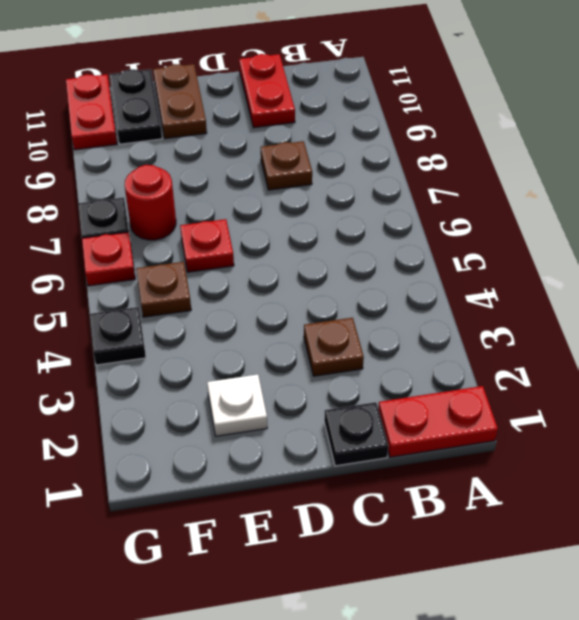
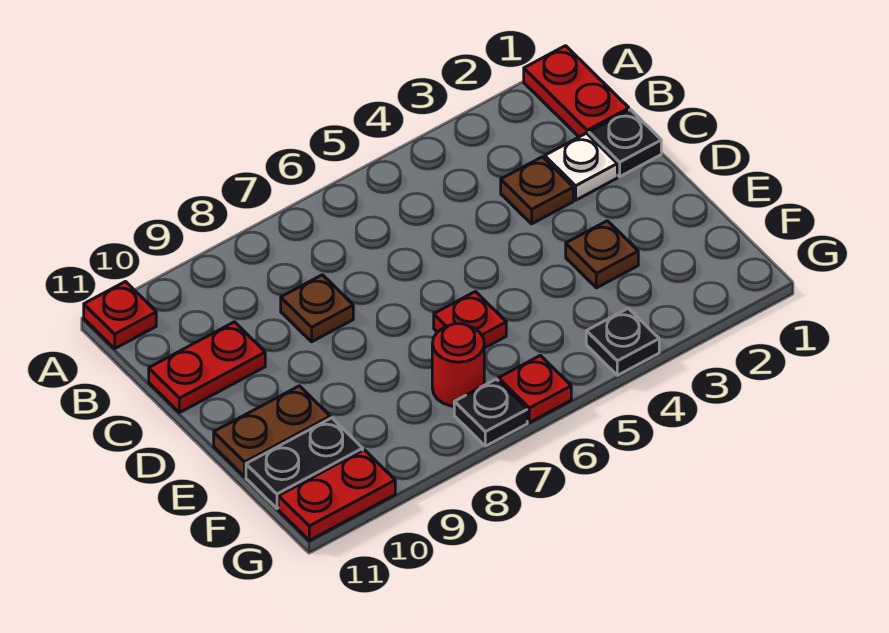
none -> red plate A11 level 1
white plate E2 level 1 -> white plate C2 level 1
brown plate F5 level 1 -> brown plate E3 level 1

